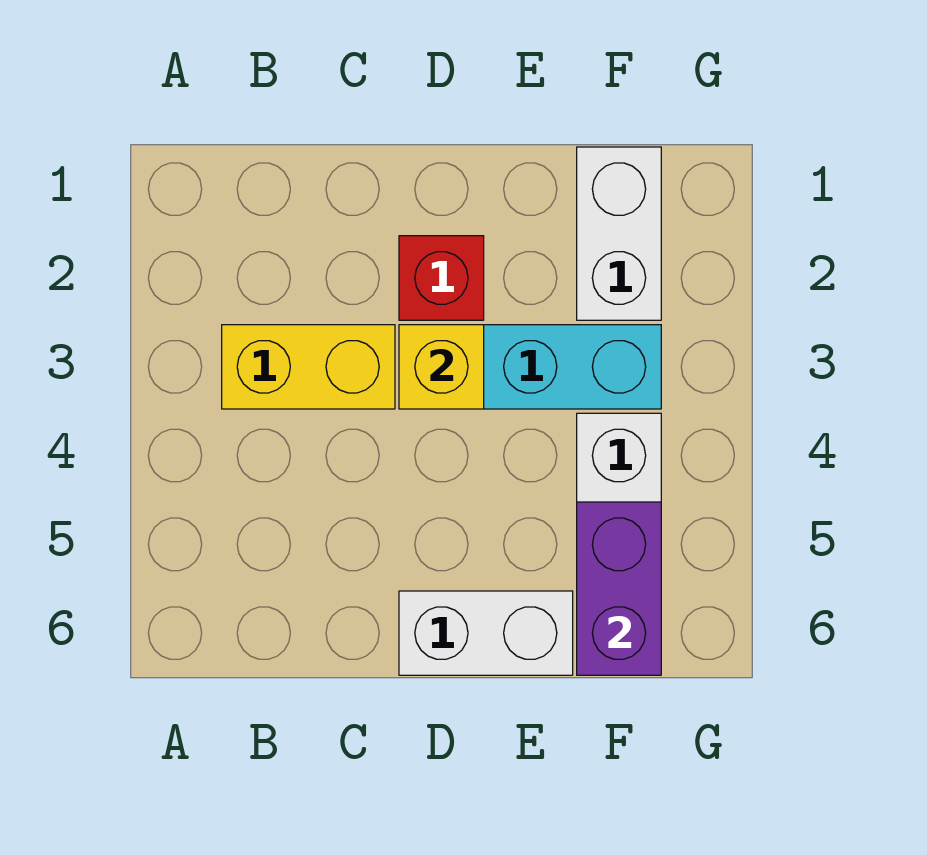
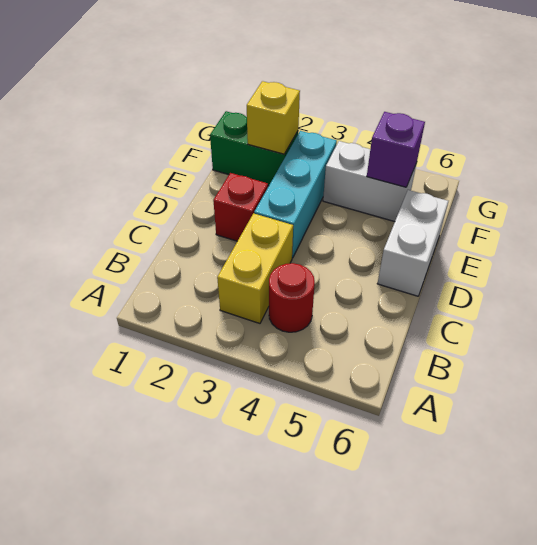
none -> red round brick B4 level 1
yellow brick D3 level 2 -> yellow brick F2 level 2
white brick F1:F2 level 1 -> green brick F1:F2 level 1
purple brick F5:F6 level 2 -> purple brick F5 level 2

